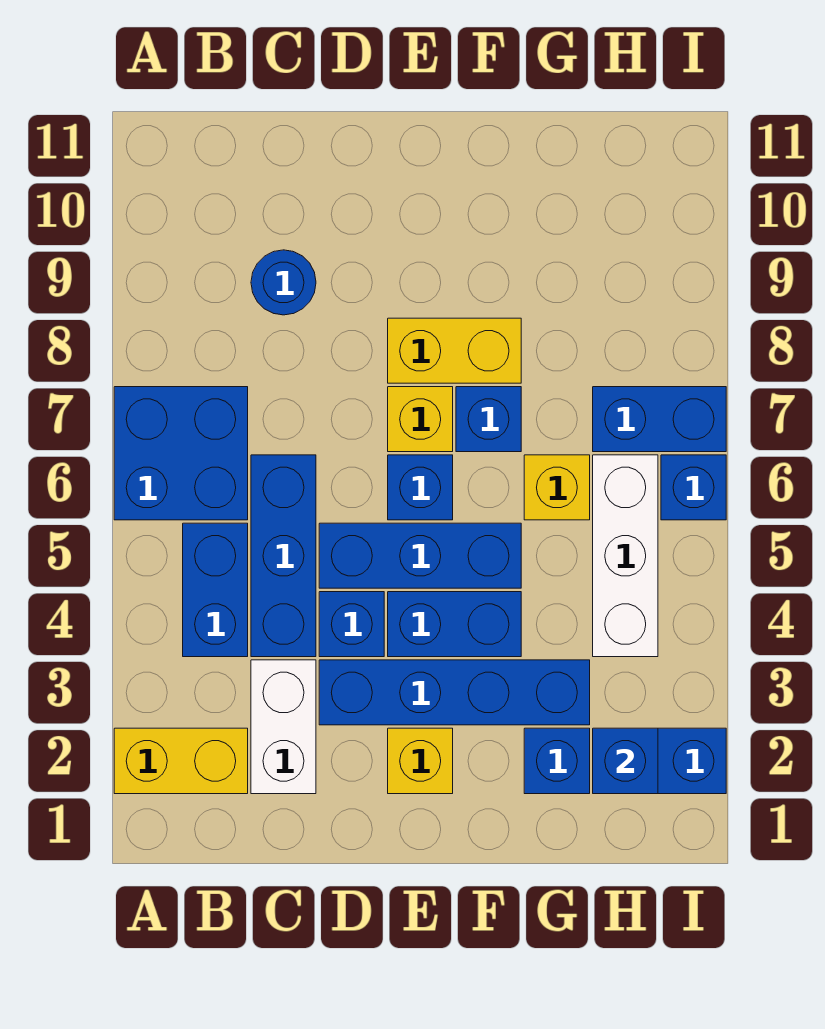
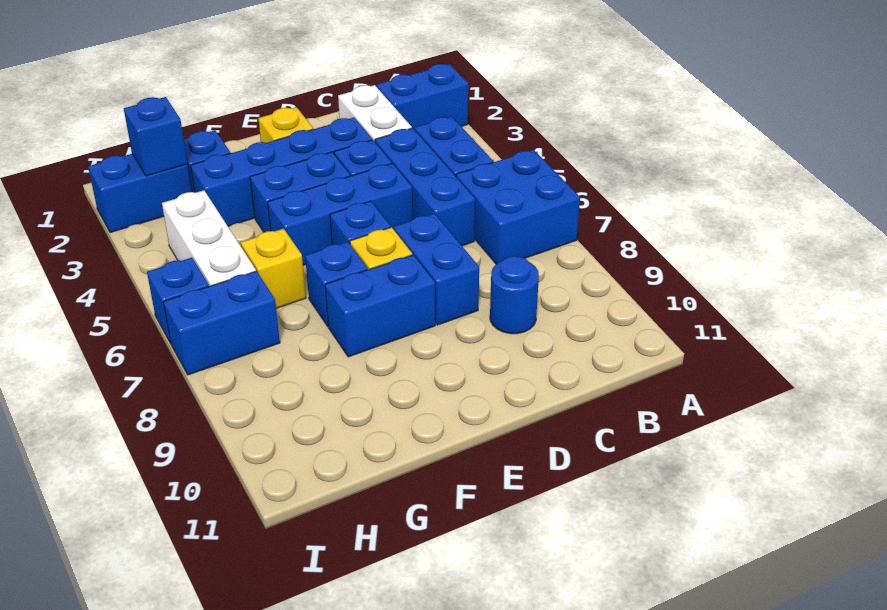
yellow brick A2:B2 level 1 -> blue brick A2:B2 level 1
none -> blue brick D7:D8 level 1
yellow brick E8:F8 level 1 -> blue brick E8:F8 level 1

